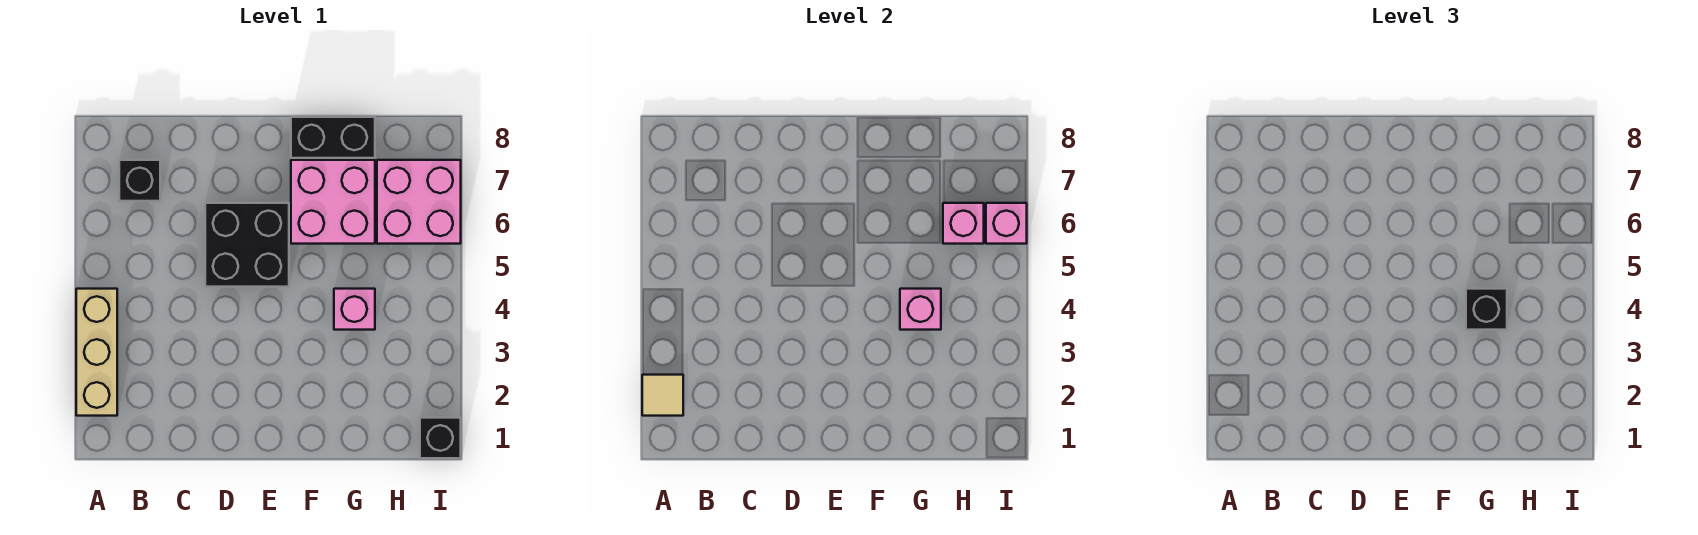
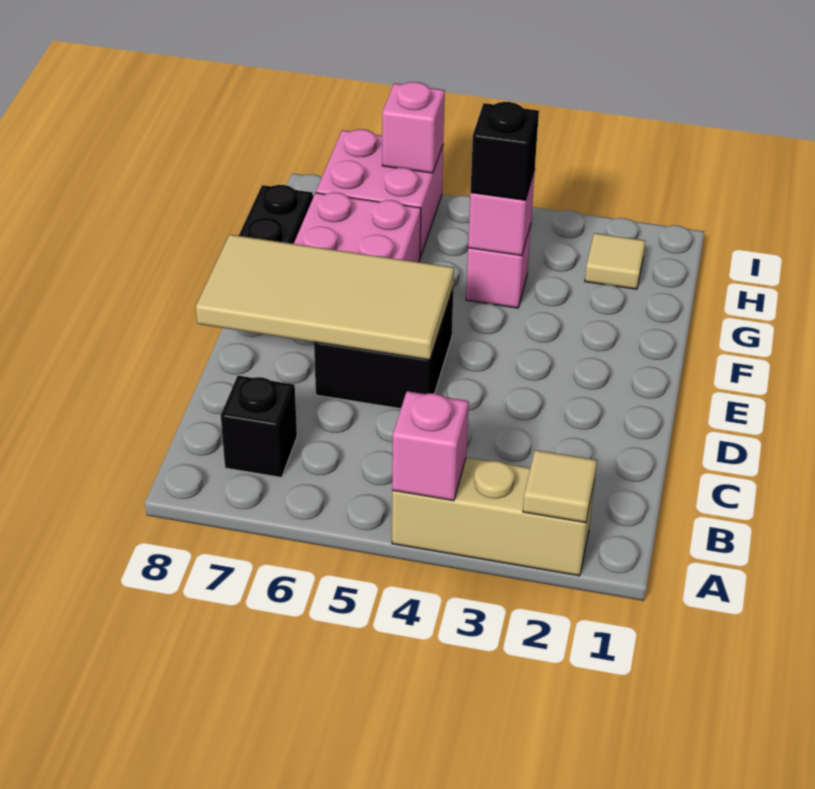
none -> tan tile D5:E8 level 2
none -> tan tile H2 level 1
pink brick H6 level 2 -> pink brick A4 level 2
black brick I1 level 1 -> none

